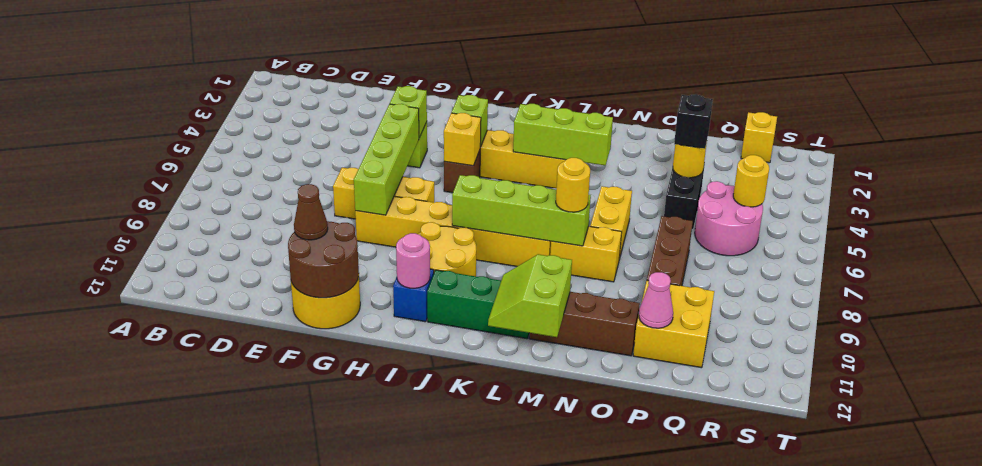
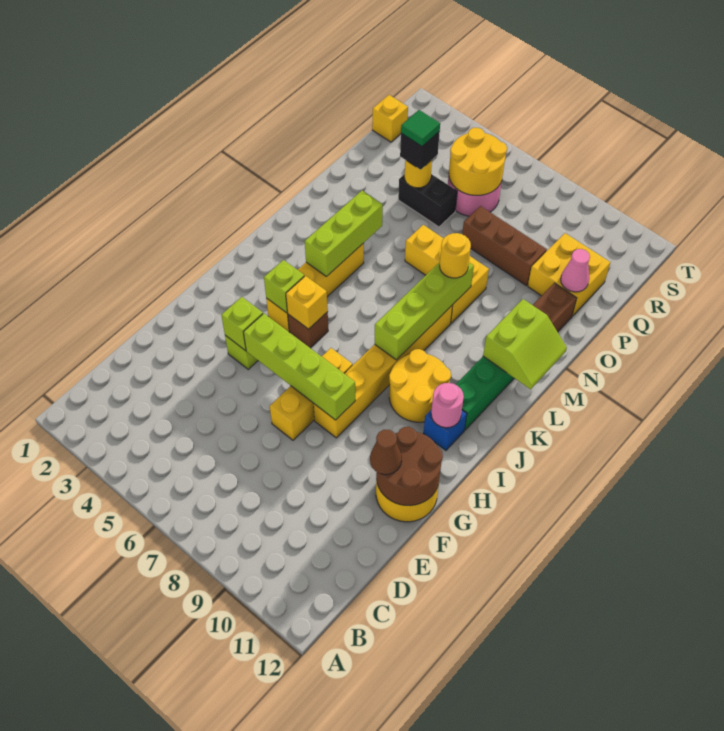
lime slope L11:M12 level 2 top M -> lime slope L11:M12 level 2 top 11
none -> green tile P4 level 4
yellow round brick R5 level 2 -> yellow round brick Q5:R6 level 2

